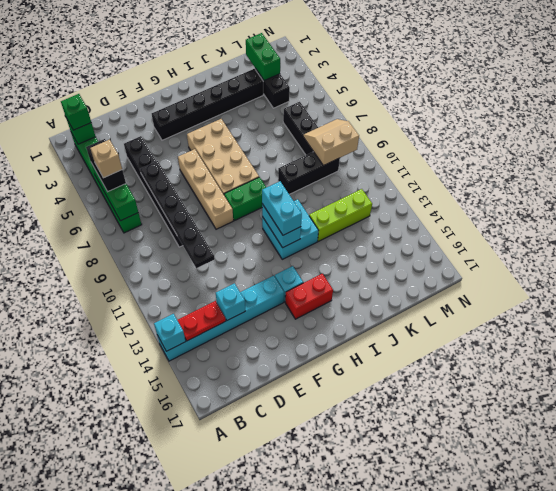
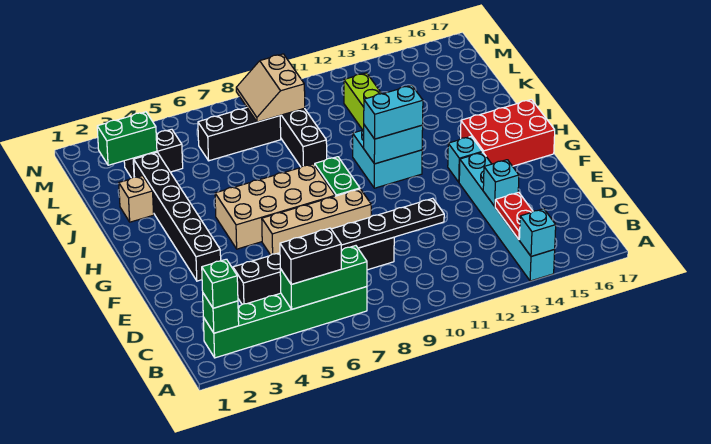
tan brick B6 level 4 -> tan brick J2 level 1
red brick G15:H15 level 1 -> red brick G15:H17 level 1

